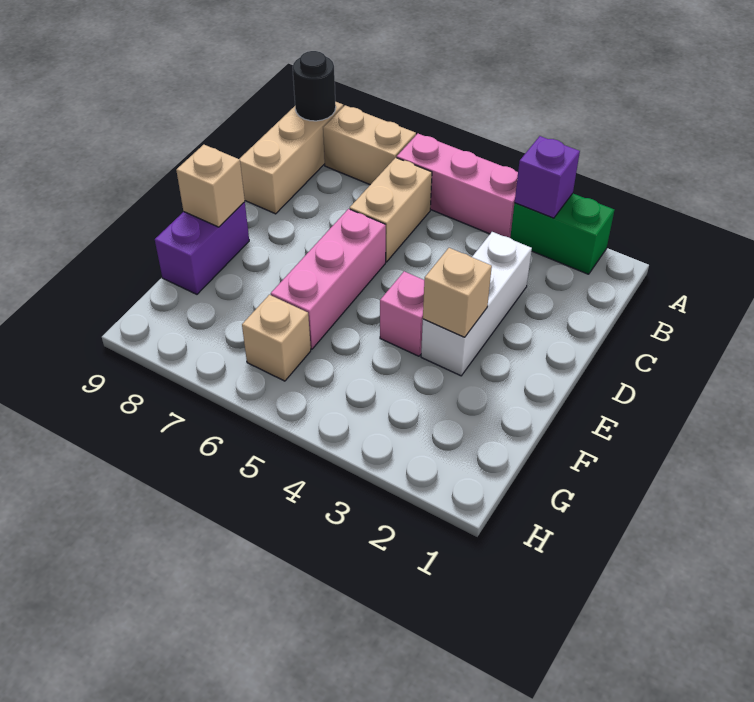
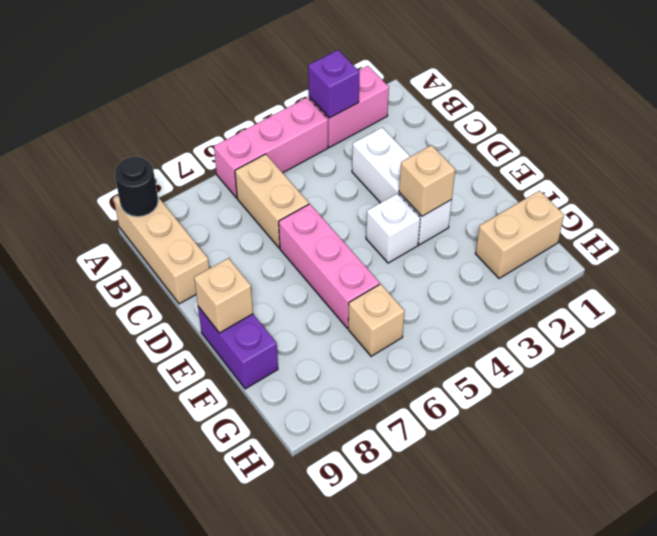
green brick A2:A3 level 1 -> pink brick A2:A3 level 1
tan brick A7:A8 level 1 -> tan brick G1:G2 level 1
pink brick E4 level 1 -> white brick E4 level 1

